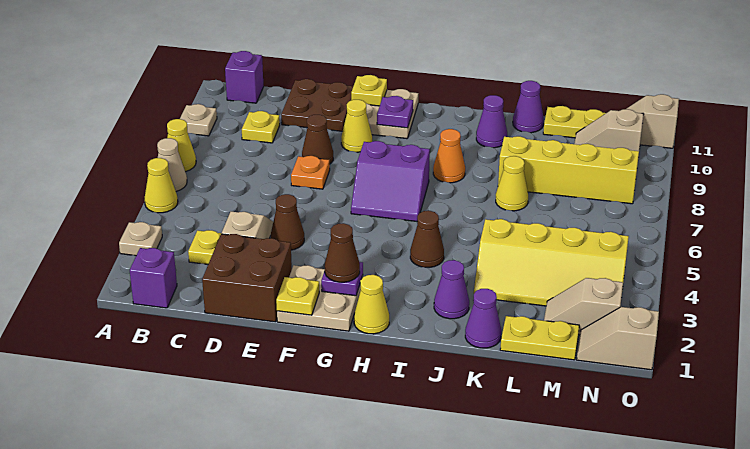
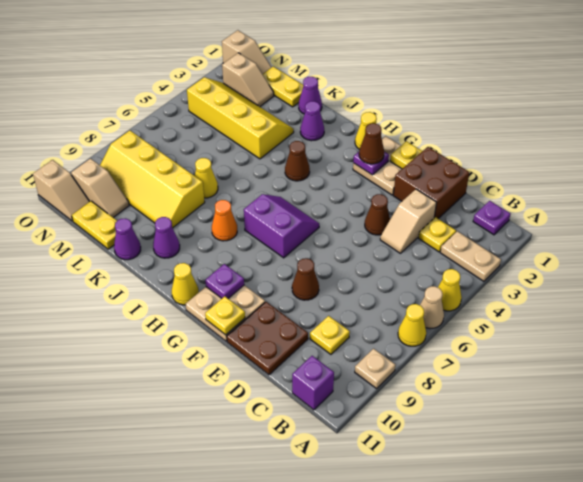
tan plate A3 level 1 -> tan plate A3:B3 level 1
purple brick B1 level 1 -> purple plate B1 level 1
orange plate E7 level 1 -> none
yellow cone F9 level 1 -> yellow cone H11 level 1

